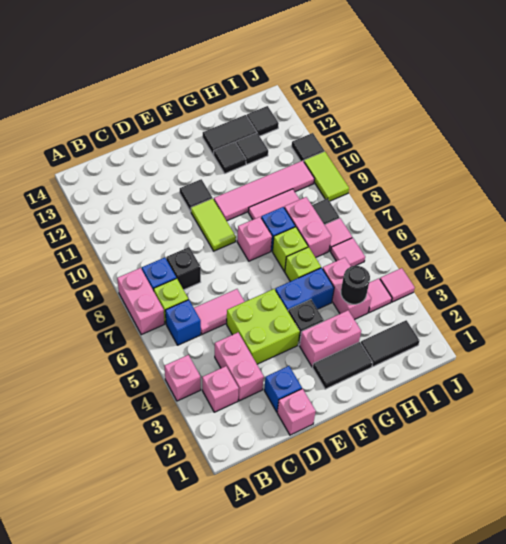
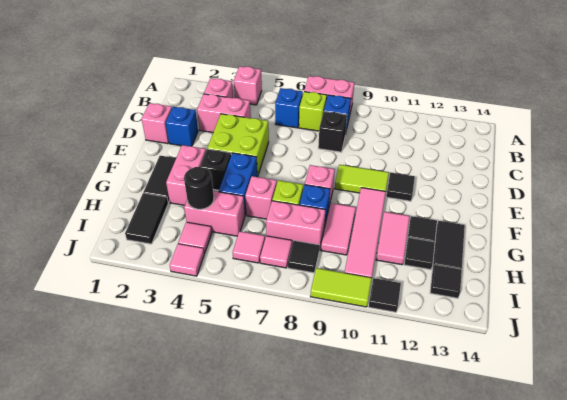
pink tile C6:D6 level 1 -> pink tile G11:H11 level 1
lime brick G6 level 1 -> pink brick G6 level 1

